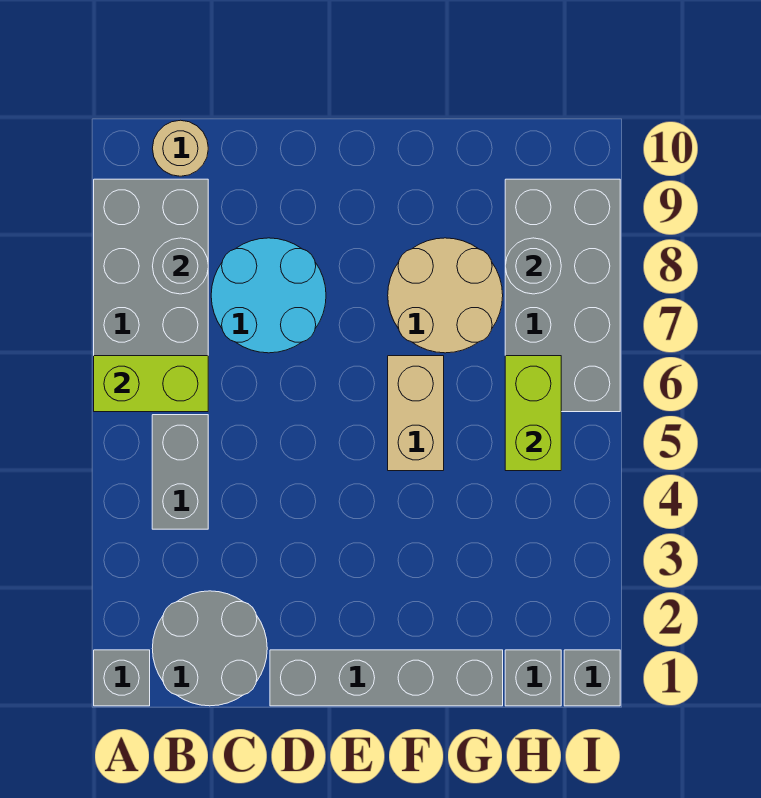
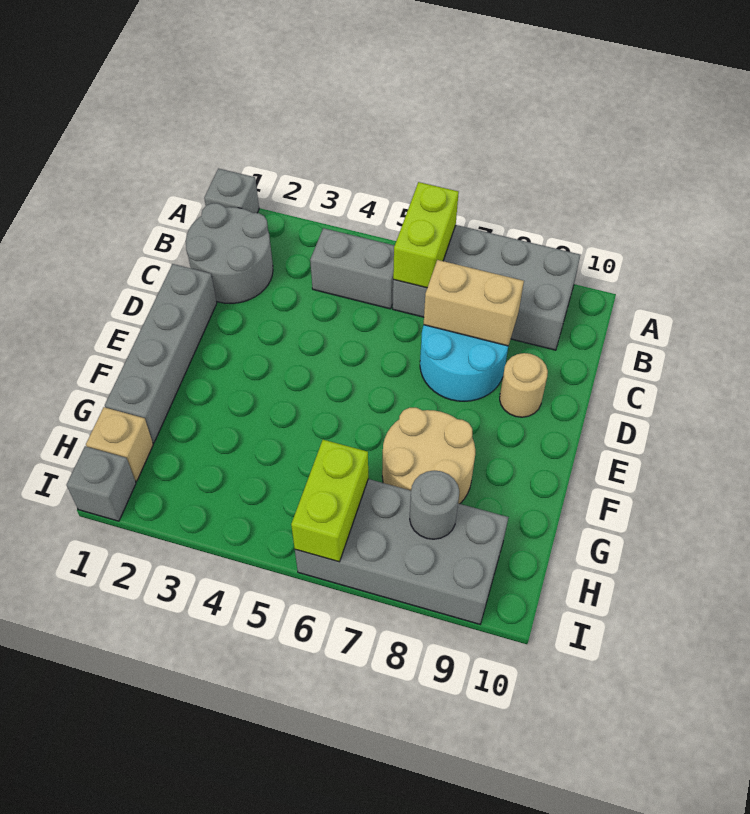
grey round brick B8 level 2 -> none
tan round brick B10 level 1 -> tan round brick D9 level 1
tan brick F5:F6 level 1 -> tan brick C7:C8 level 2
grey brick H1 level 1 -> tan brick H1 level 1
lime brick H5:H6 level 2 -> lime brick H6:I6 level 2

